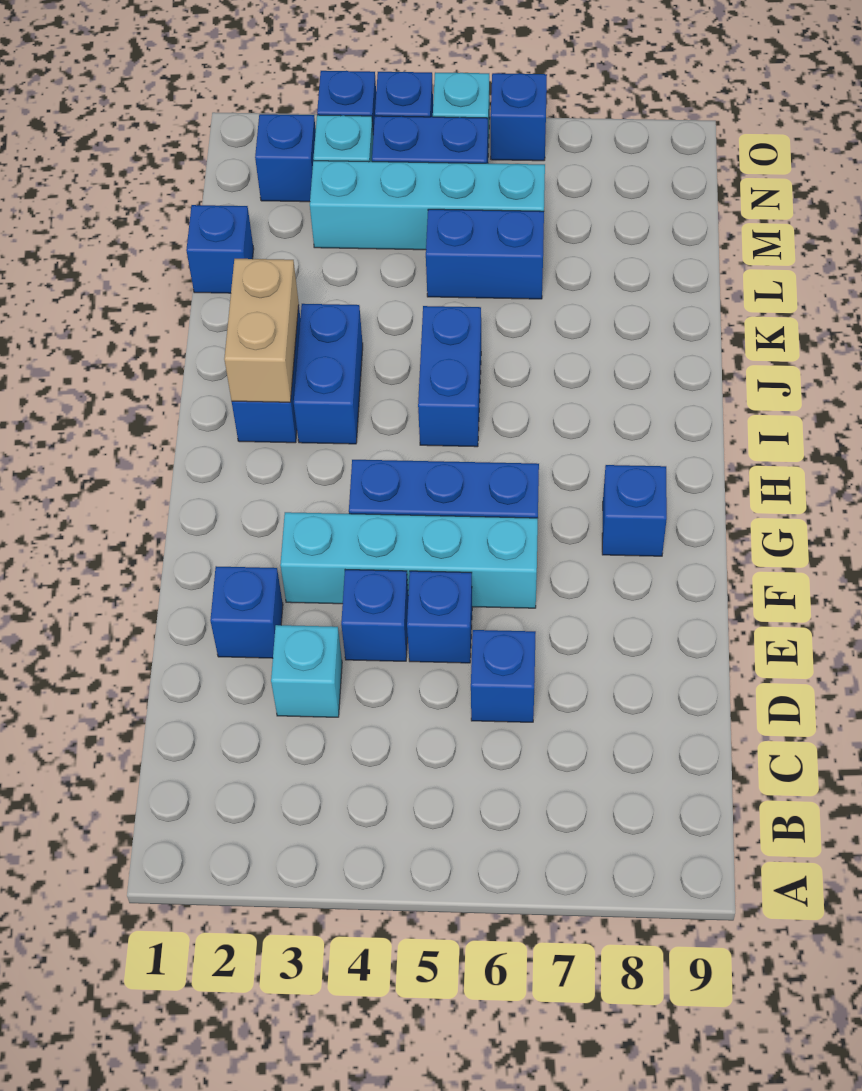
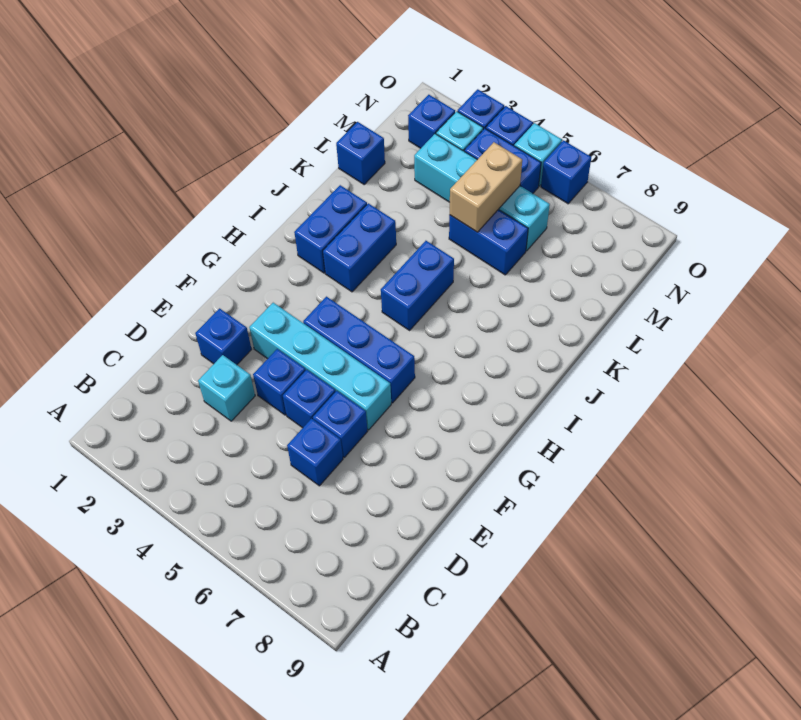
blue brick G8 level 1 -> blue brick E6 level 1
tan brick I2:J2 level 2 -> tan brick L5:M5 level 2

